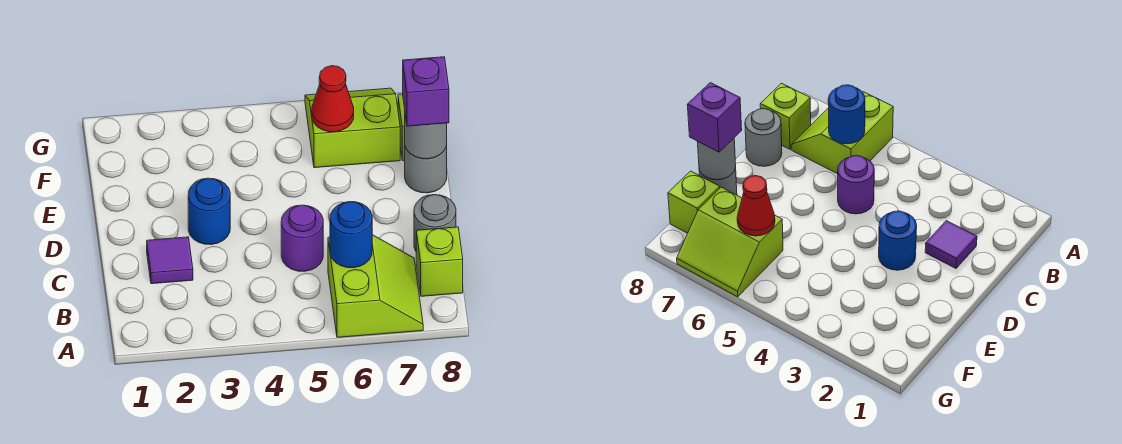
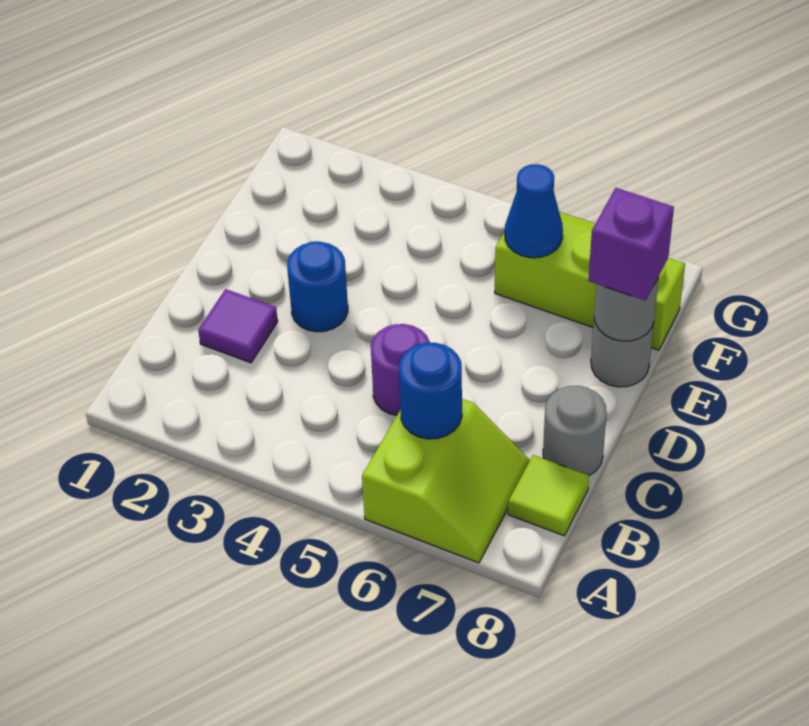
lime brick B8 level 1 -> lime tile B8 level 1
red cone F6 level 2 -> blue cone F6 level 2

